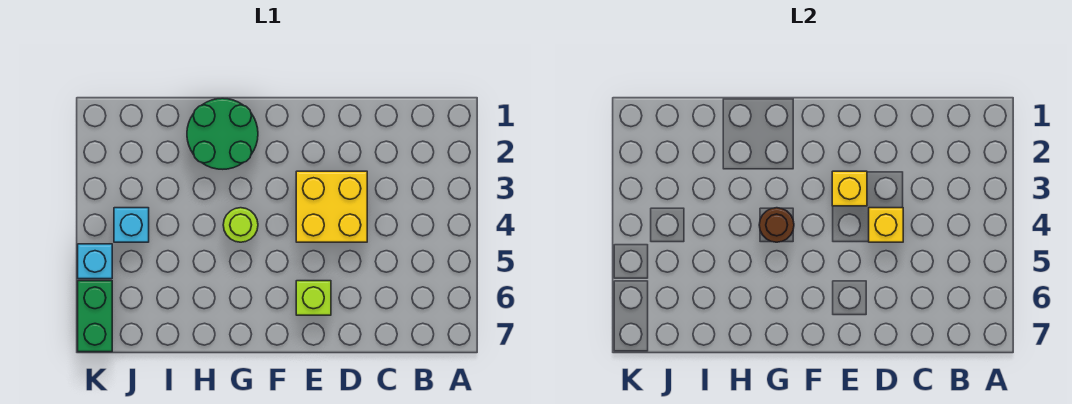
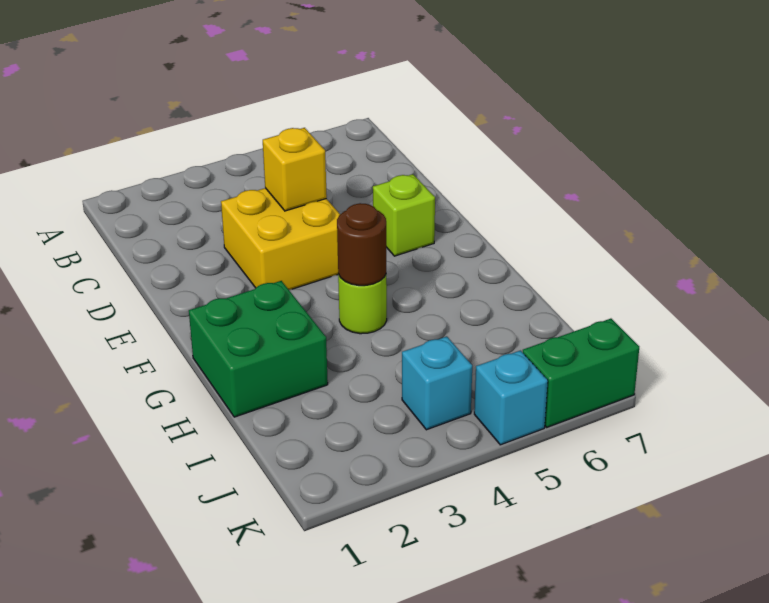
yellow brick E3 level 2 -> none
green round brick G1:H2 level 1 -> green brick G1:H2 level 1

